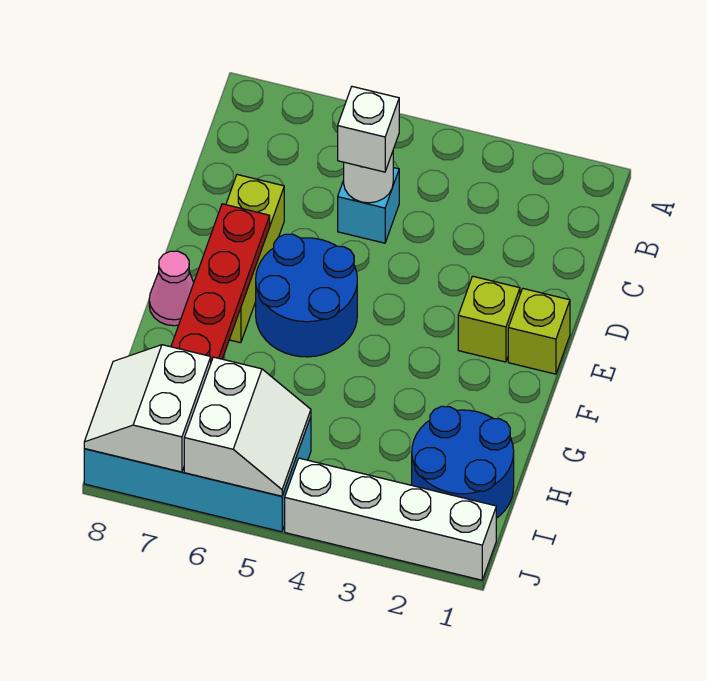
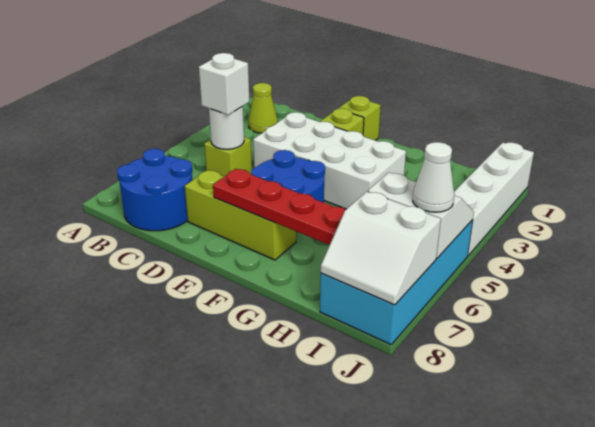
none -> lime cone B2 level 1
cyan brick C5 level 1 -> lime brick C5 level 1
none -> white brick D3:G4 level 1
pink cone F8 level 1 -> none
blue round brick H1:I2 level 1 -> blue round brick B7:C8 level 1
none -> white cone J6 level 3

